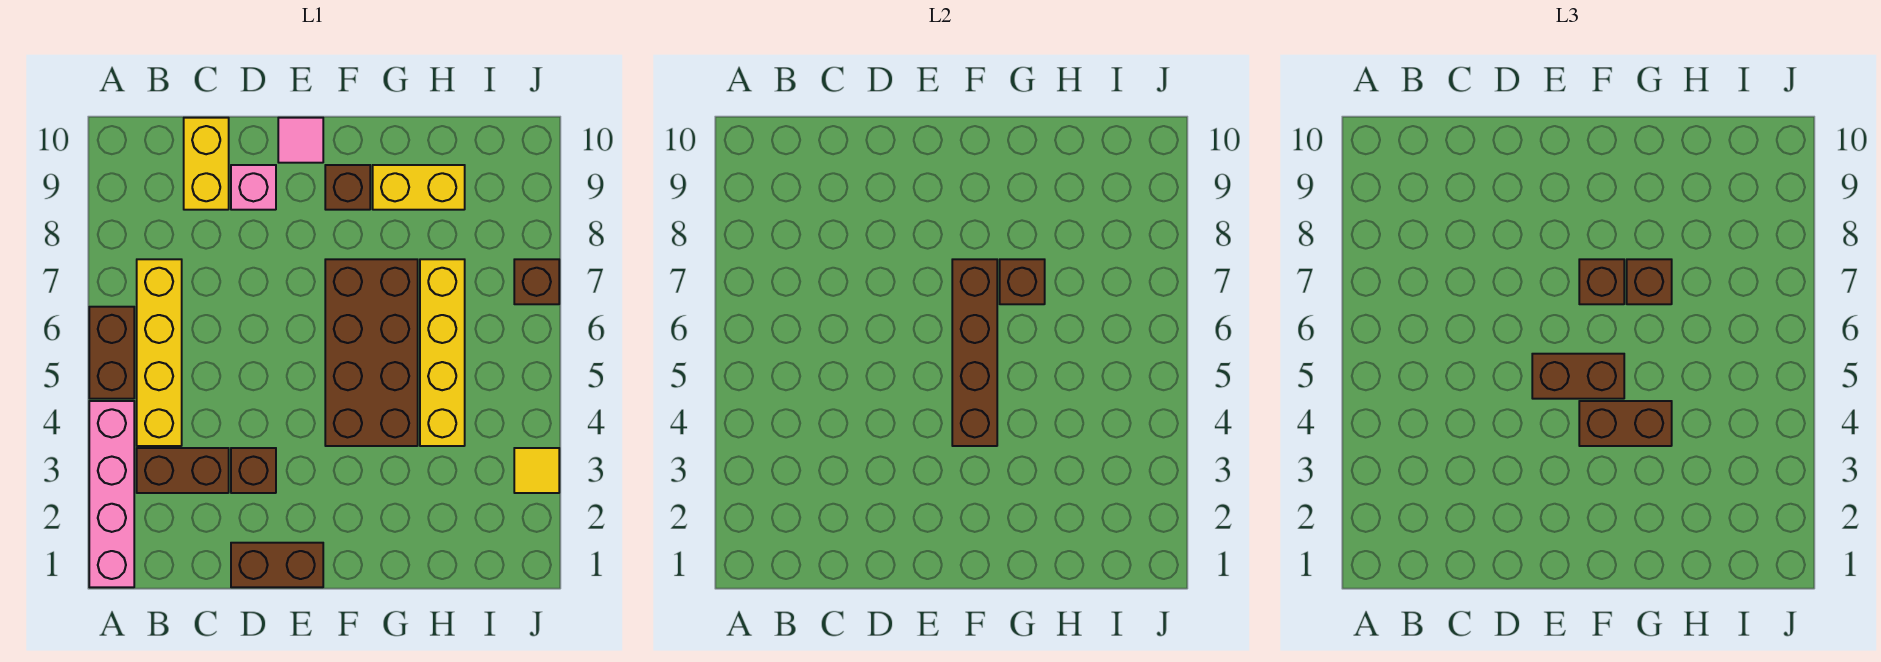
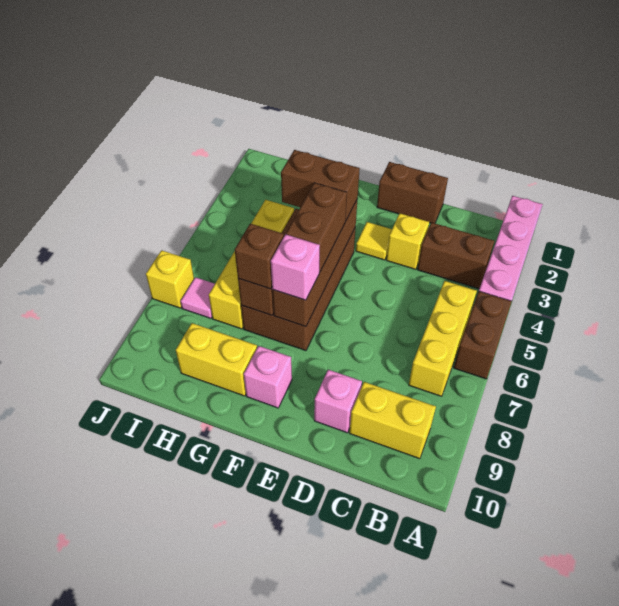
yellow brick B4:B7 level 1 -> yellow brick B5:B7 level 1
yellow brick C9:C10 level 1 -> yellow brick B9:C9 level 1
brown brick D3 level 1 -> yellow brick D3 level 1
brown brick E5:F5 level 3 -> brown brick F5:F6 level 3
pink tile E10 level 1 -> pink tile I7 level 1
brown brick F7 level 3 -> pink brick F7 level 3
brown brick F9 level 1 -> pink brick F9 level 1
yellow tile J3 level 1 -> yellow tile E3 level 1
brown brick J7 level 1 -> yellow brick J7 level 1

